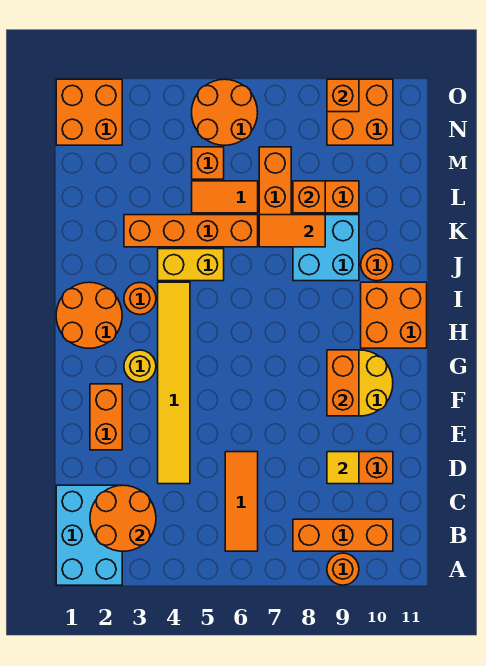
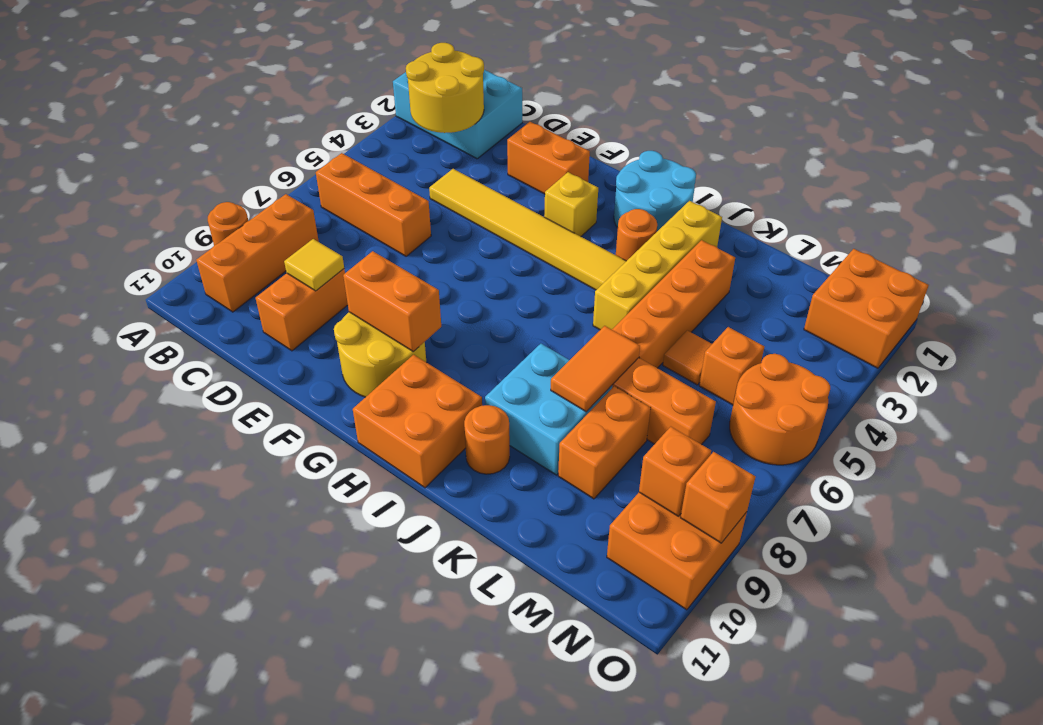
orange round brick B2:C3 level 2 -> yellow round brick B2:C3 level 2
orange tile B6:D6 level 1 -> orange brick B6:D6 level 1
yellow round brick G3 level 1 -> yellow brick G3 level 1
orange round brick H1:I2 level 1 -> cyan round brick H1:I2 level 1
yellow brick J4:J5 level 1 -> yellow brick J2:J5 level 1
orange tile L5:L6 level 1 -> orange tile L5 level 1
orange brick L8 level 2 -> orange brick N9 level 2

